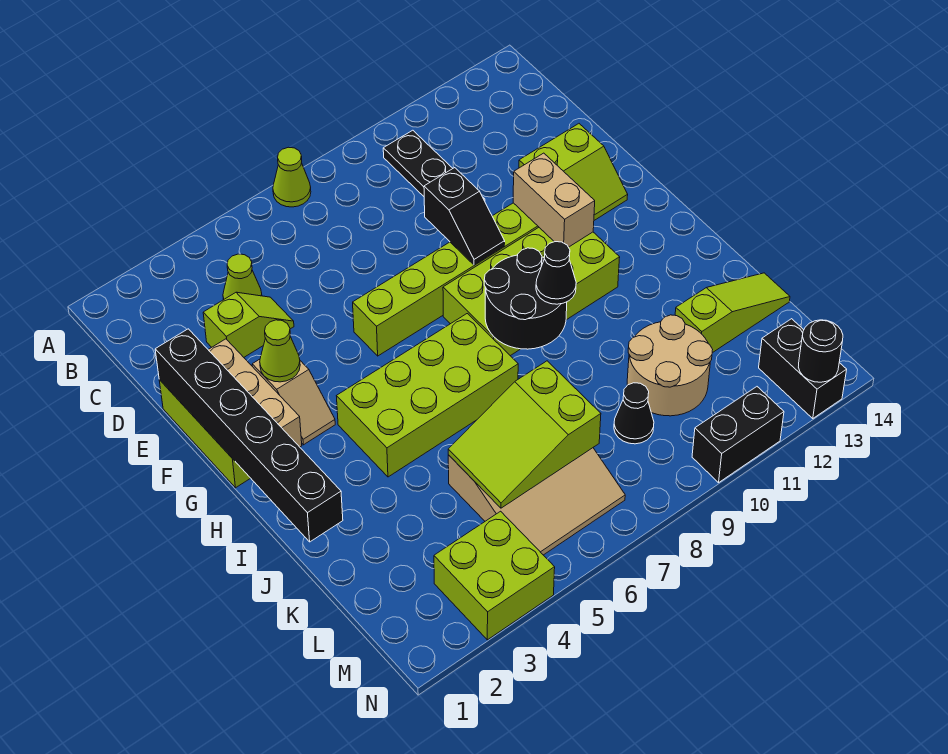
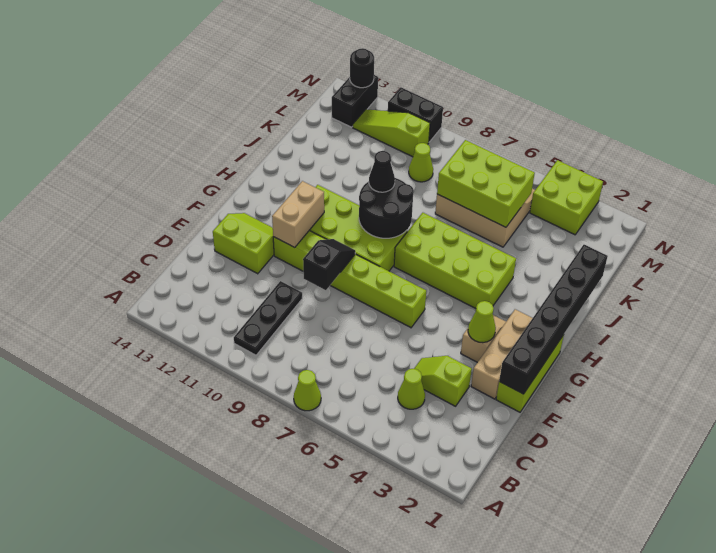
lime slope K5:L7 level 2 top 7 -> lime brick K5:L7 level 2
tan round brick K10:L11 level 1 -> none
lime slope K12:K14 level 1 top 12 -> lime slope M10:M12 level 1 top 10
black cone L9 level 1 -> lime cone L9 level 1

